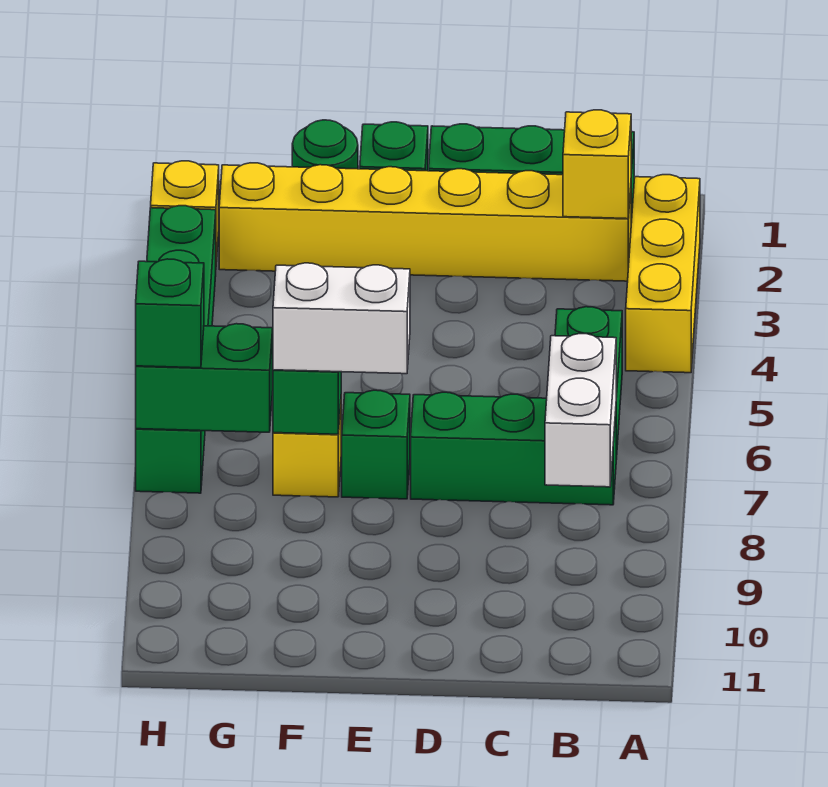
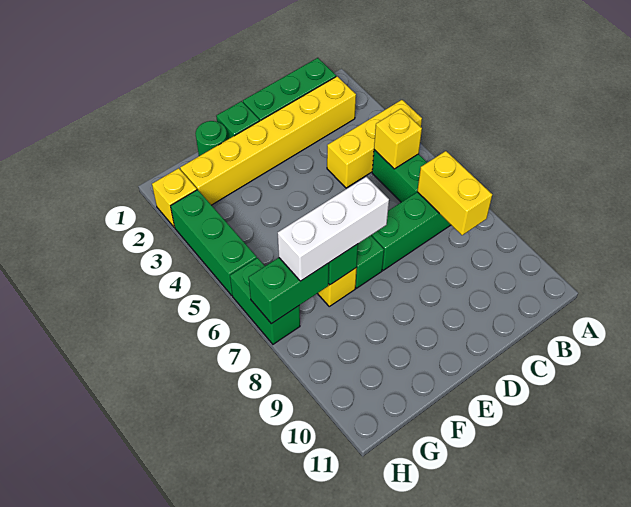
yellow brick A2:A4 level 1 -> yellow brick A4:C4 level 1
yellow brick B2 level 2 -> yellow brick B5 level 2
white brick B7:B8 level 2 -> yellow brick B7:B8 level 2
white brick E7:F7 level 3 -> white brick E7:G7 level 3
green brick H7 level 3 -> none

